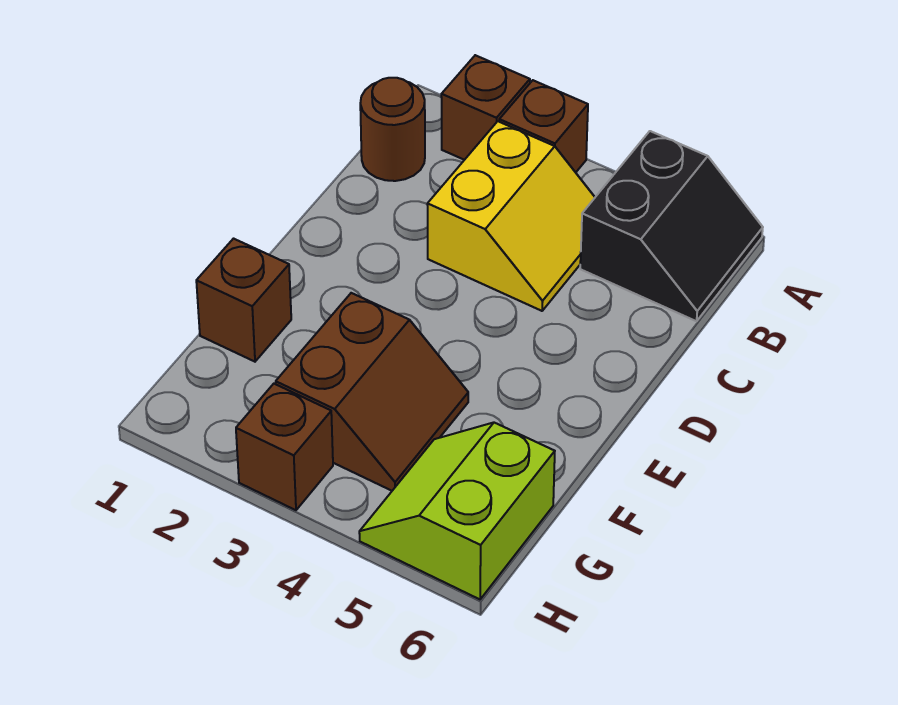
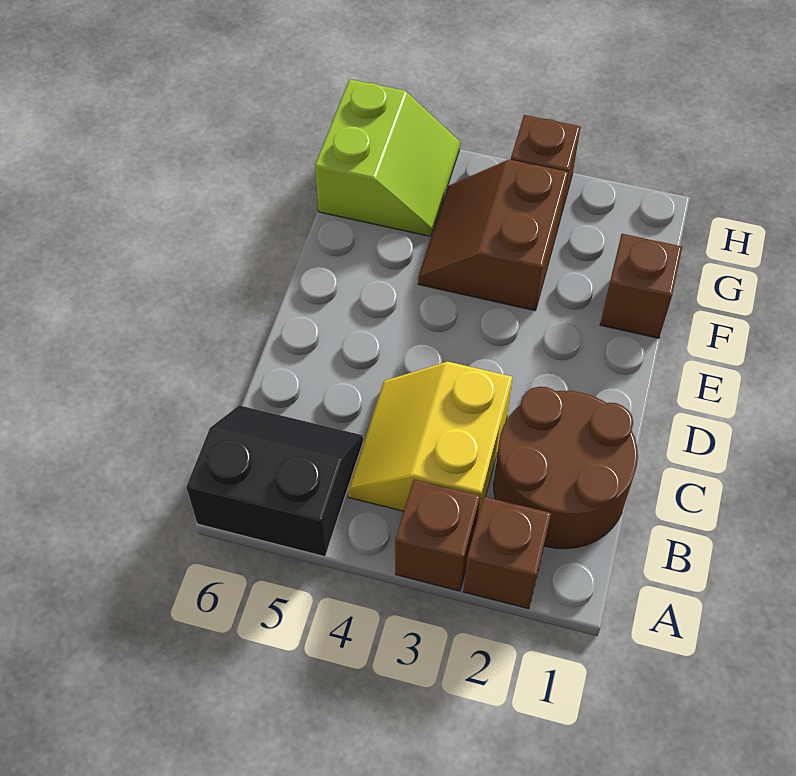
black slope A5:B6 level 1 top 5 -> black slope A5:B6 level 1 top A
brown round brick B1 level 1 -> brown round brick B1:C2 level 1

